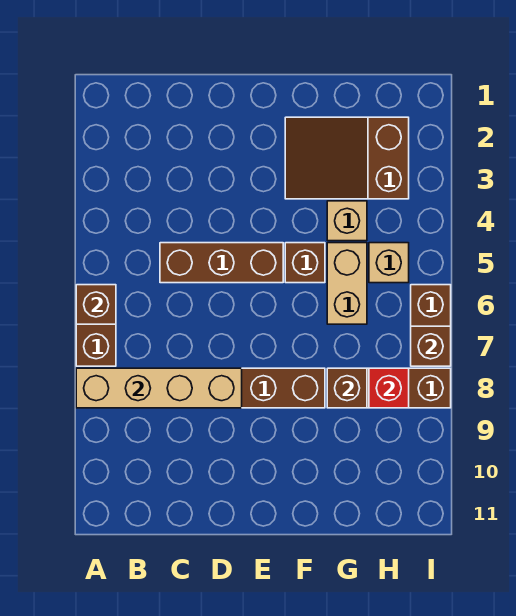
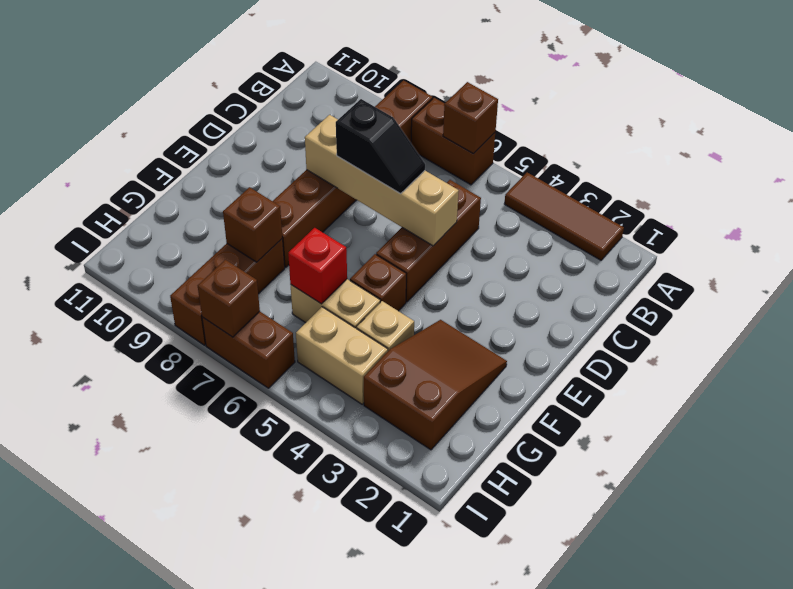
none -> brown tile A2:A4 level 1
tan brick A8:D8 level 2 -> tan brick D5:D8 level 2
none -> black slope D6:D7 level 3 top 7
tan brick H5 level 1 -> tan brick H4:H5 level 1
red brick H8 level 2 -> red brick G6 level 2

